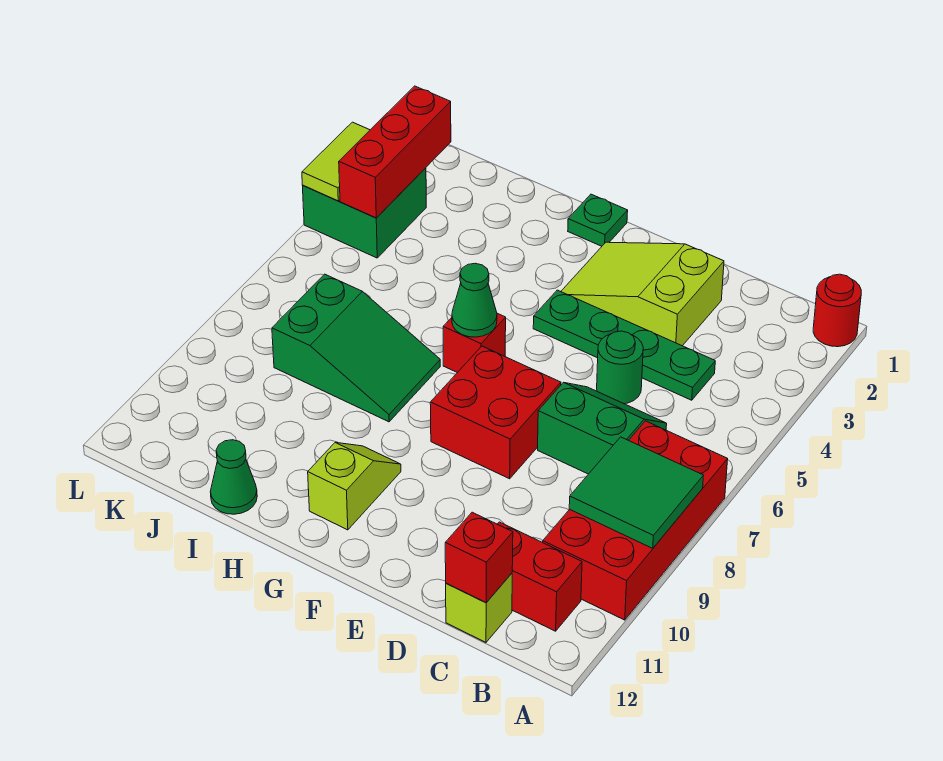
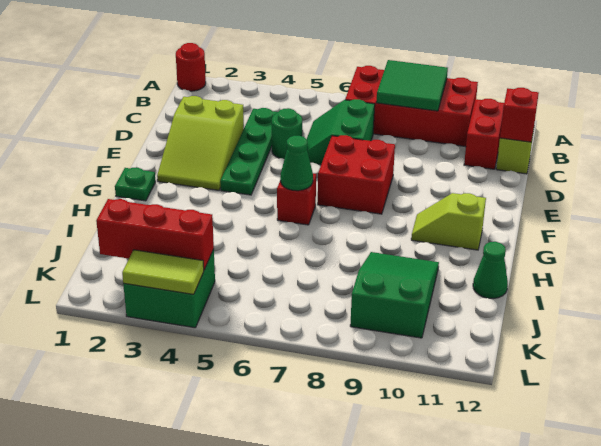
green slope H7:J8 level 1 top J -> green slope I9:K10 level 1 top K

